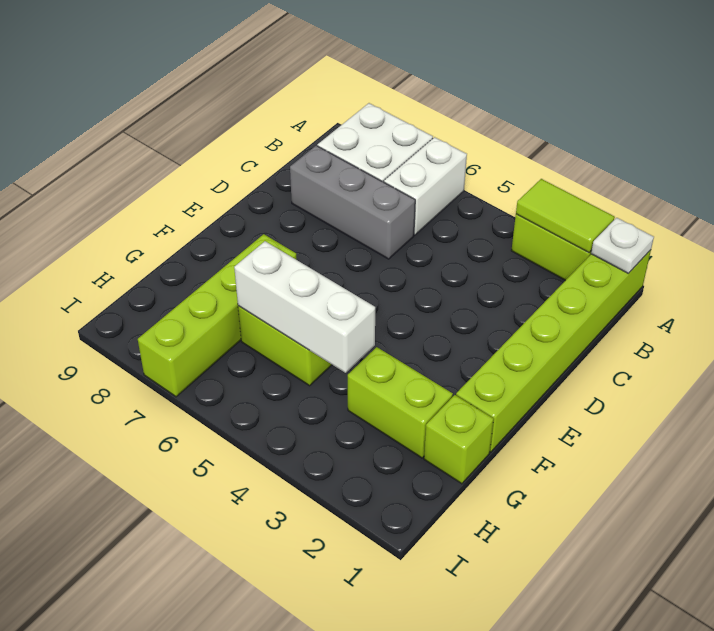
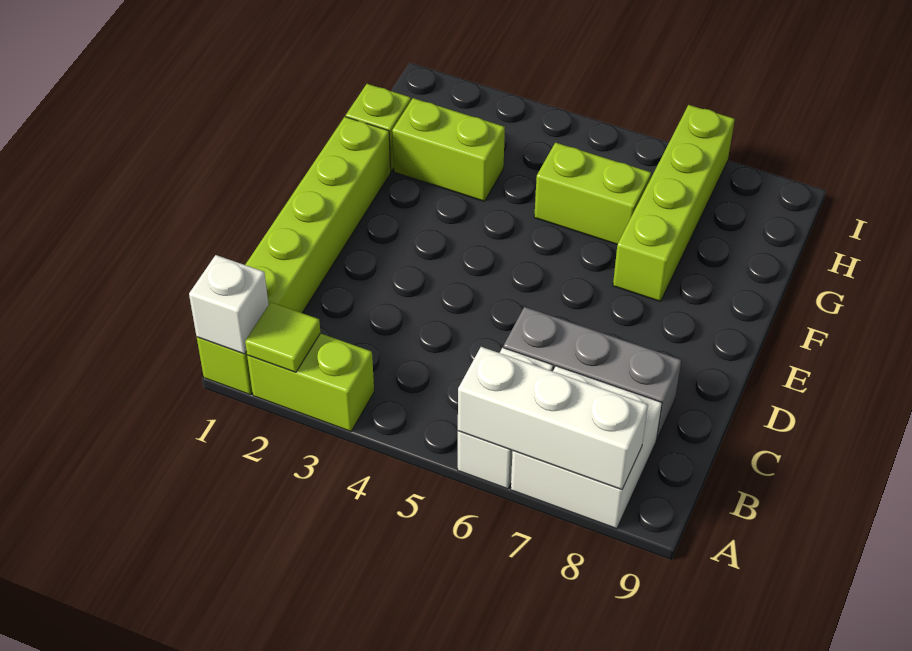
white plate A1 level 2 -> white brick A1 level 2
lime tile A2:A3 level 2 -> lime tile A2 level 2
white brick G4:G6 level 2 -> white brick A6:A8 level 2

